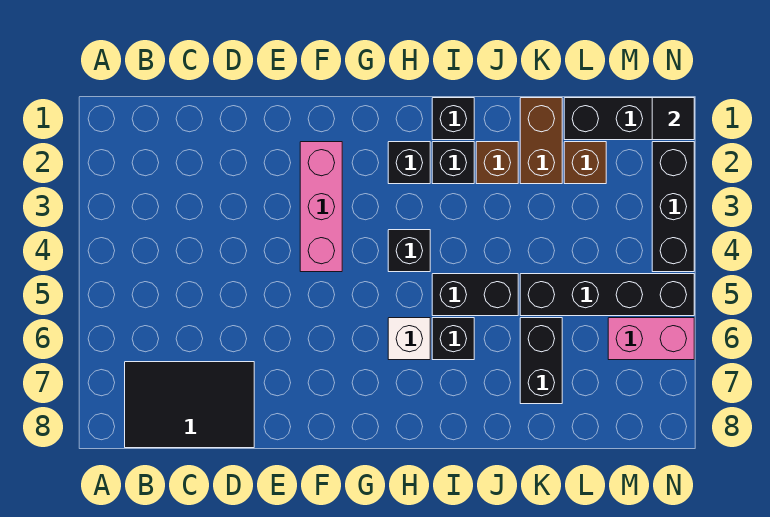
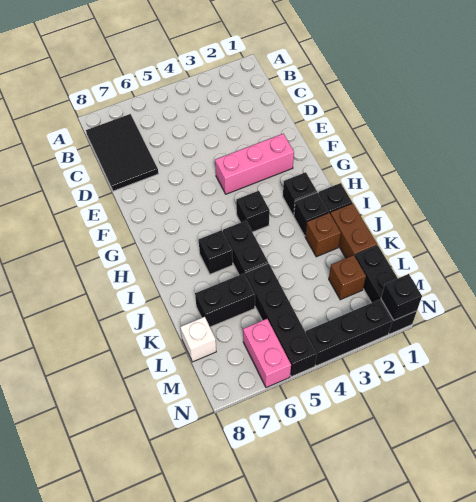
white brick H6 level 1 -> white brick L8 level 1
brown brick K1:K2 level 1 -> brown brick J1:K1 level 1
black tile N1 level 2 -> black brick N1 level 2

